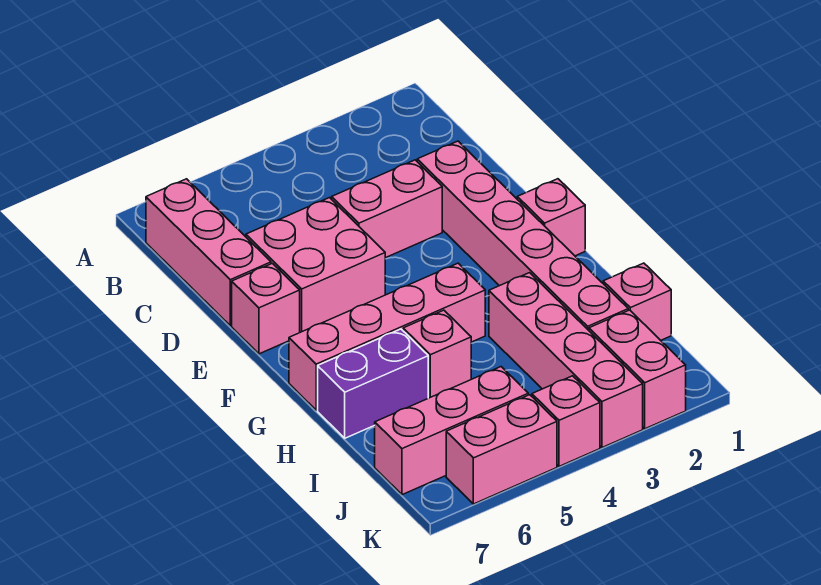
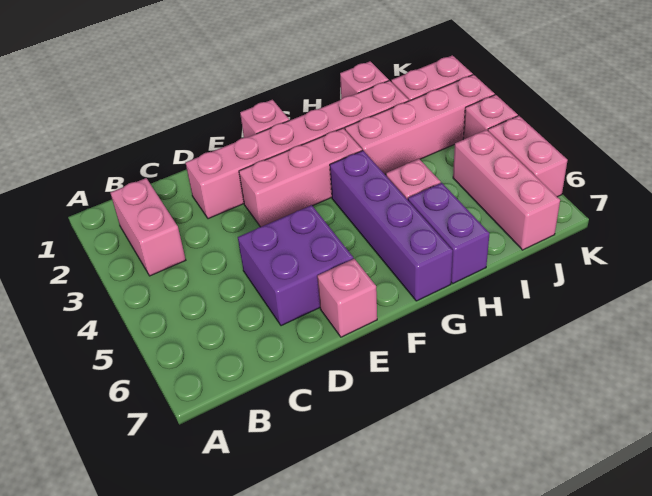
pink brick B7:D7 level 1 -> pink brick E3:G3 level 1
pink brick D3:D4 level 1 -> pink brick B2:B3 level 1
pink brick D5:E6 level 1 -> purple brick D5:E6 level 1
pink brick G4:G7 level 1 -> purple brick G4:G7 level 1

